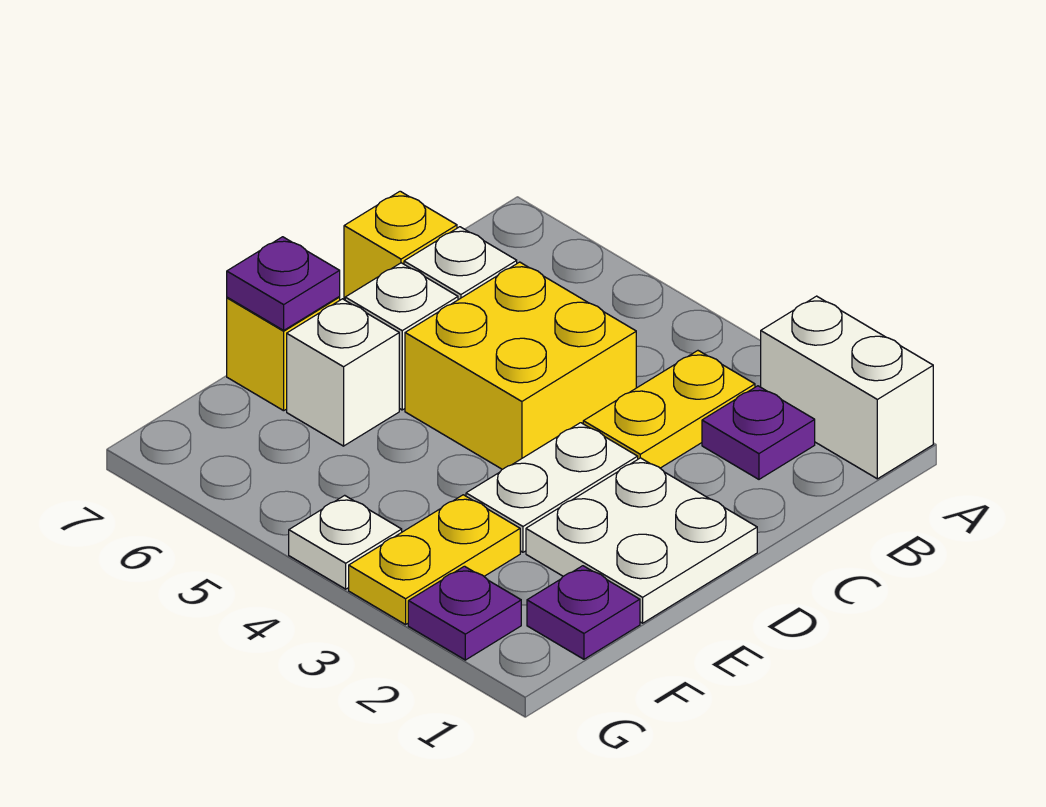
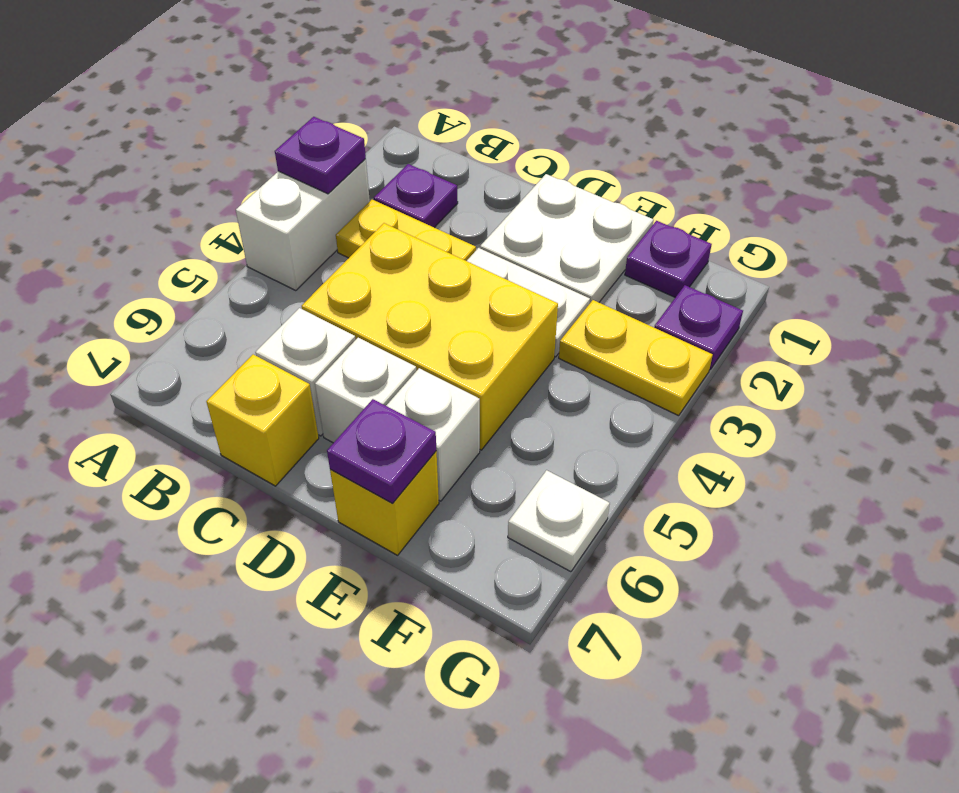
white brick A1:A2 level 1 -> white brick A3:A4 level 1
none -> purple plate A3 level 2
yellow brick C4:D5 level 1 -> yellow brick C4:E5 level 1
white plate G4 level 1 -> white plate G6 level 1

